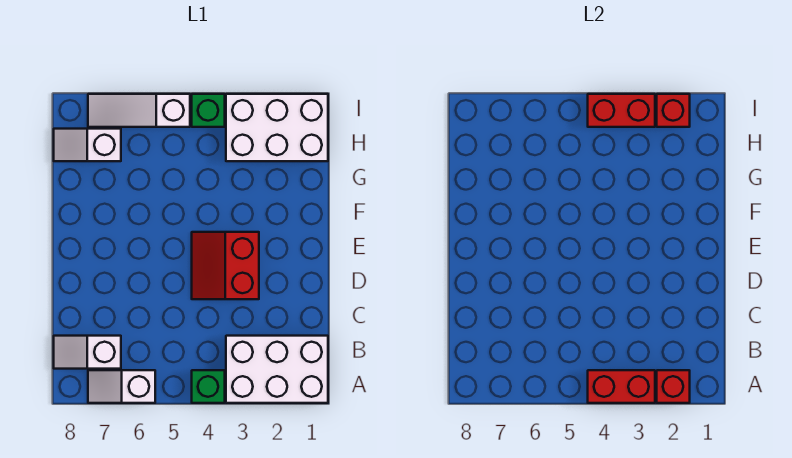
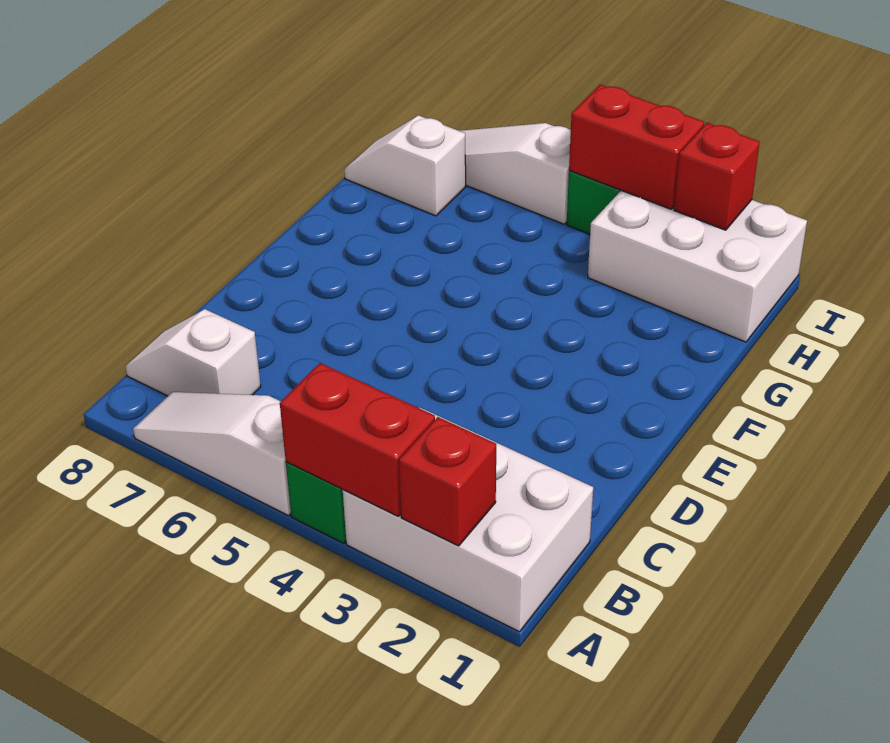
white slope A6:A7 level 1 top 6 -> white slope A5:A7 level 1 top 5
red slope D3:E4 level 1 top 3 -> none

